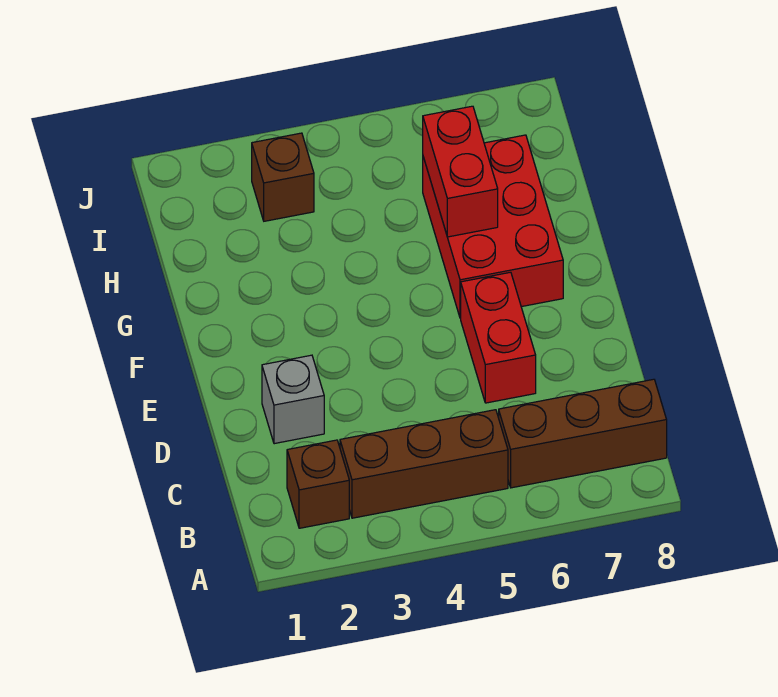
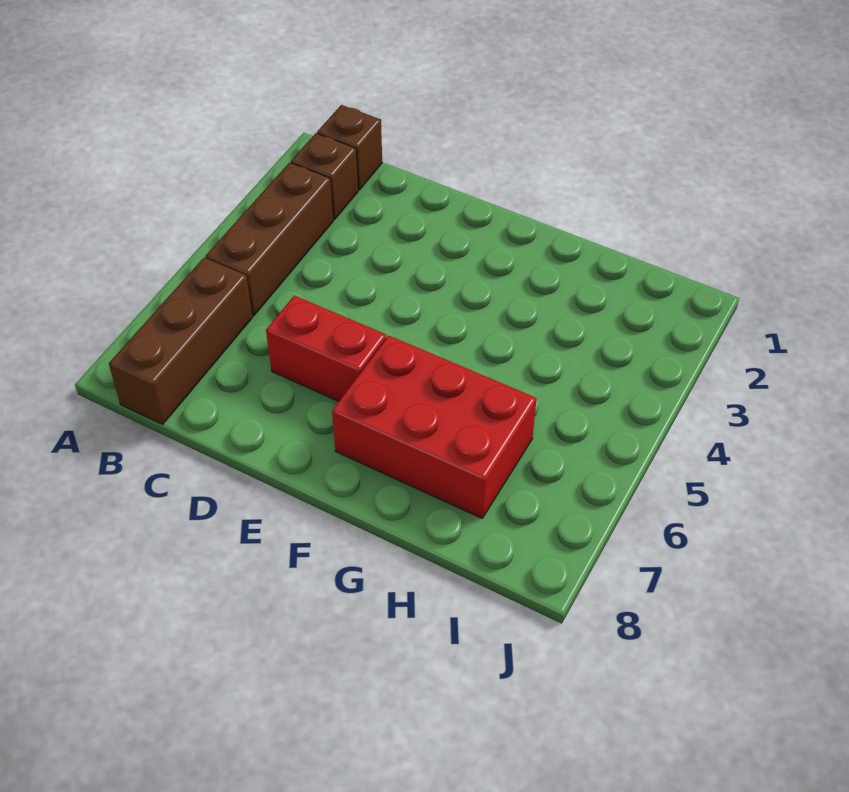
grey brick D2 level 1 -> none
red brick G6:H6 level 2 -> none
brown brick I3 level 1 -> brown brick B1 level 1

